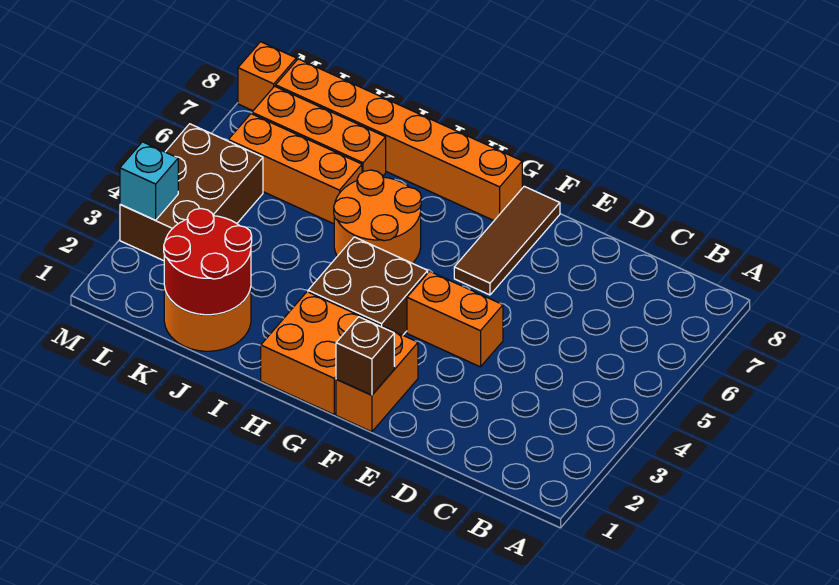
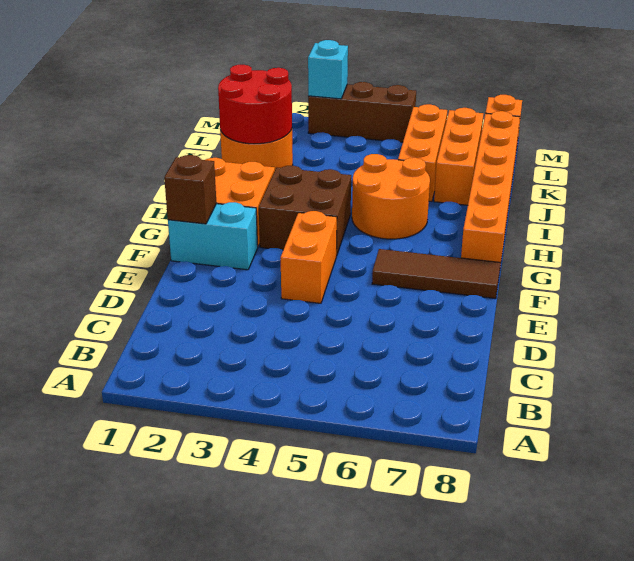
orange brick F1:F2 level 1 -> cyan brick F1:F2 level 1
brown brick L3:M5 level 1 -> brown brick M3:M5 level 1

